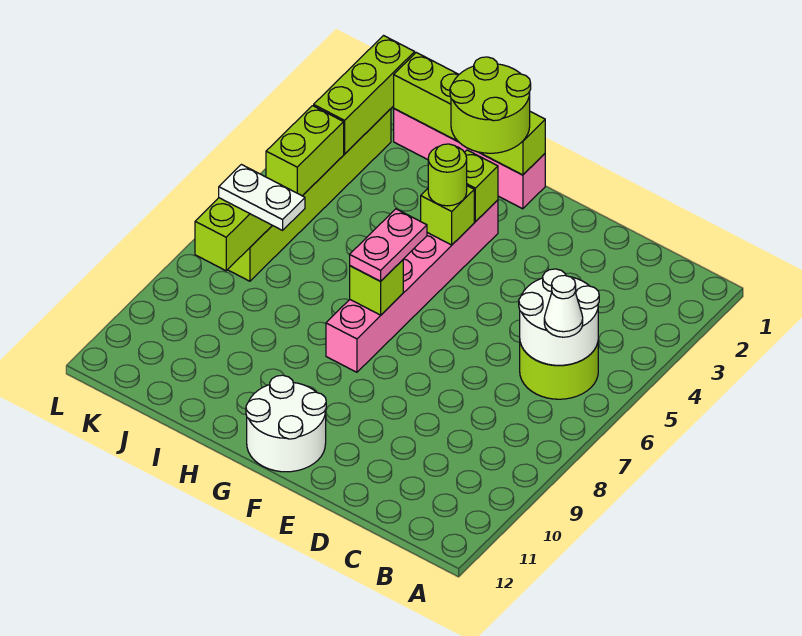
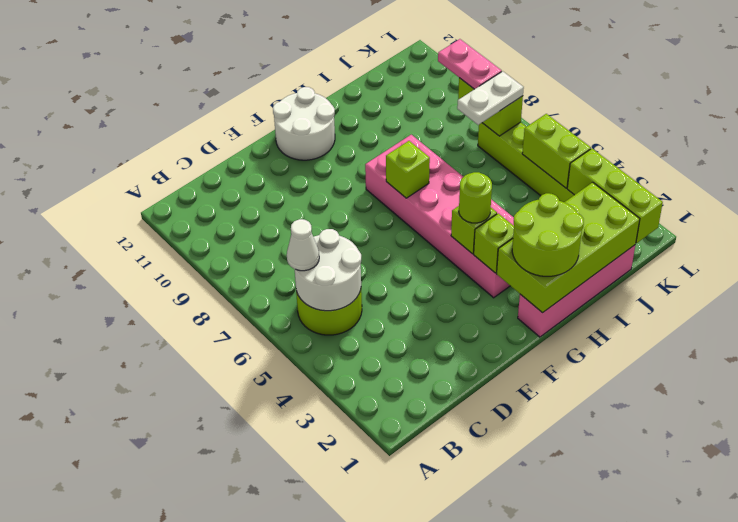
lime brick G1:J1 level 2 -> lime brick G1:J2 level 2
pink brick G3:G8 level 1 -> pink brick G3:H8 level 1
pink plate G6:G7 level 3 -> pink plate K8:K9 level 3

